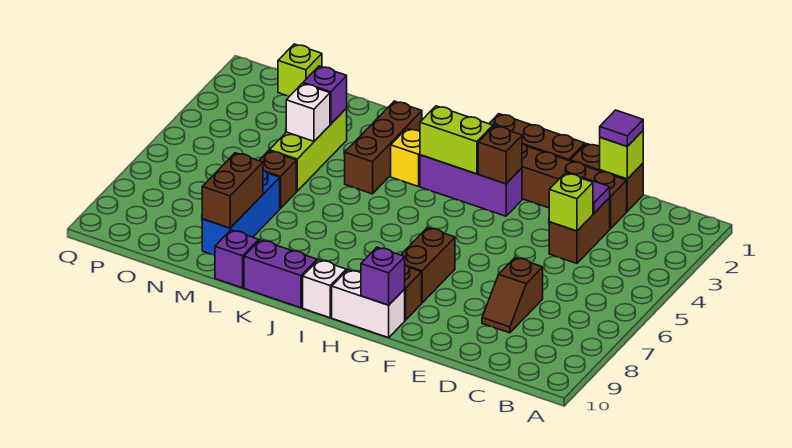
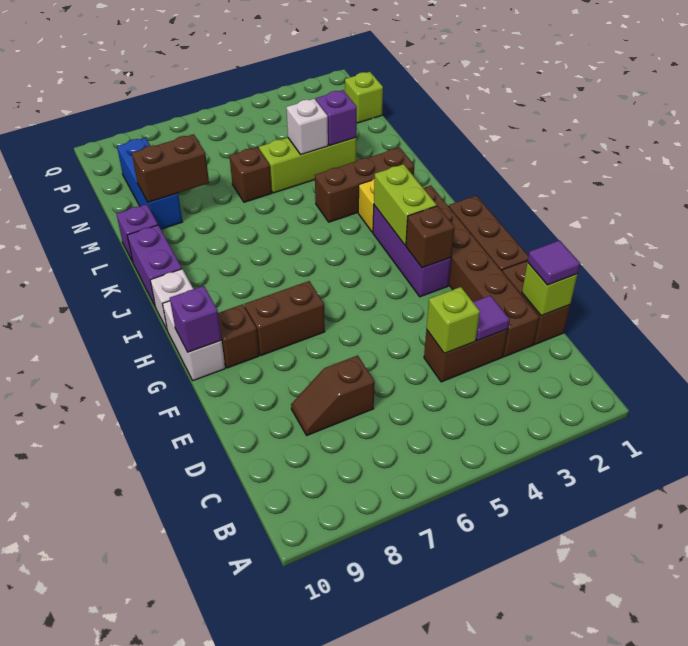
blue brick M7:M9 level 1 -> blue brick M9:O9 level 1

